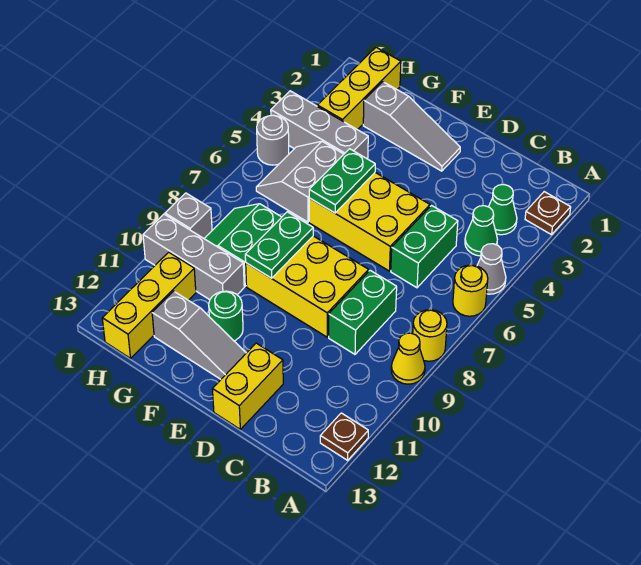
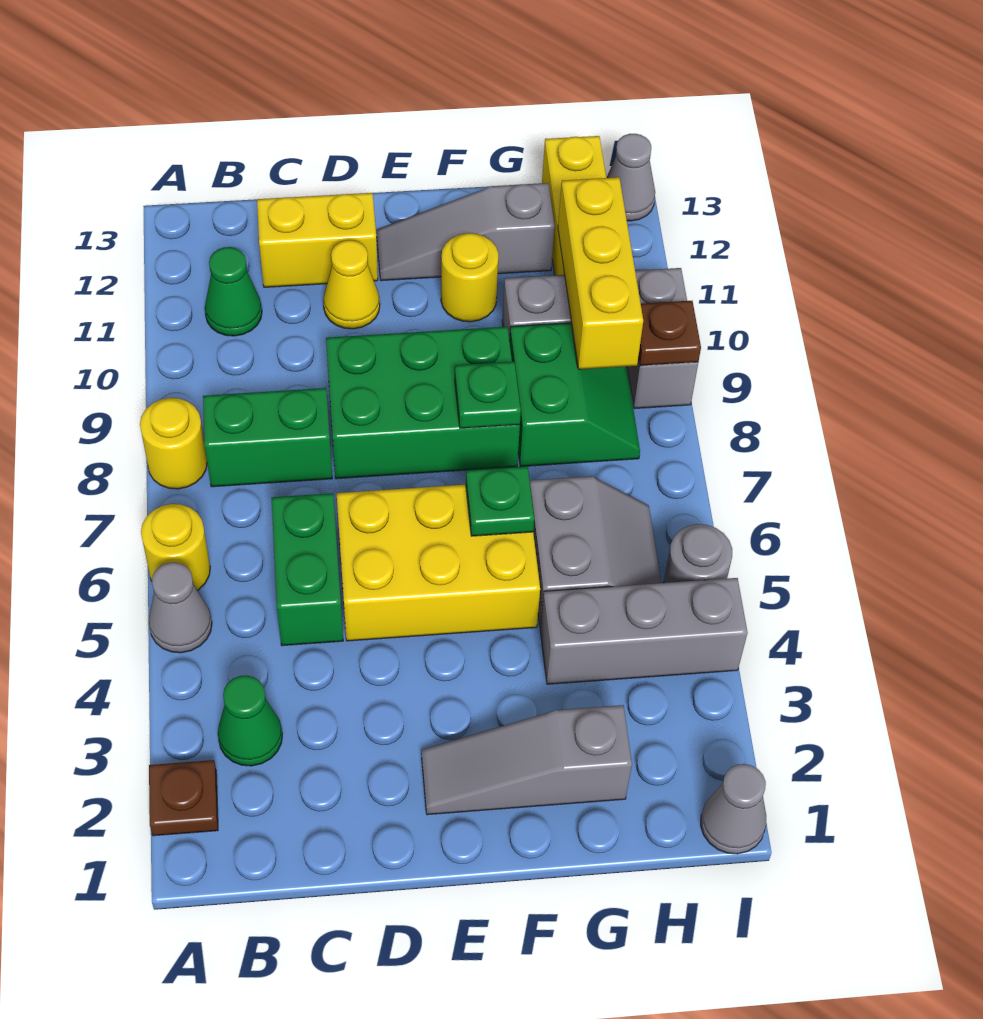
yellow cone A9 level 1 -> yellow cone D11 level 1
brown plate A12 level 1 -> brown plate I9 level 2
green cone B4 level 1 -> green cone B11 level 1
green brick C8:C9 level 1 -> green brick B8:C8 level 1
yellow brick D8:F9 level 1 -> green brick D8:F9 level 1
yellow brick D12:D13 level 1 -> yellow brick C12:D12 level 1
green plate F5:F6 level 2 -> green plate F6 level 2
green plate F8:F9 level 2 -> green plate F8 level 2
green round brick F11 level 1 -> yellow round brick F11 level 1
yellow brick H1:H3 level 1 -> yellow brick H9:H11 level 2
none -> grey cone I1 level 1
none -> grey cone I13 level 1

